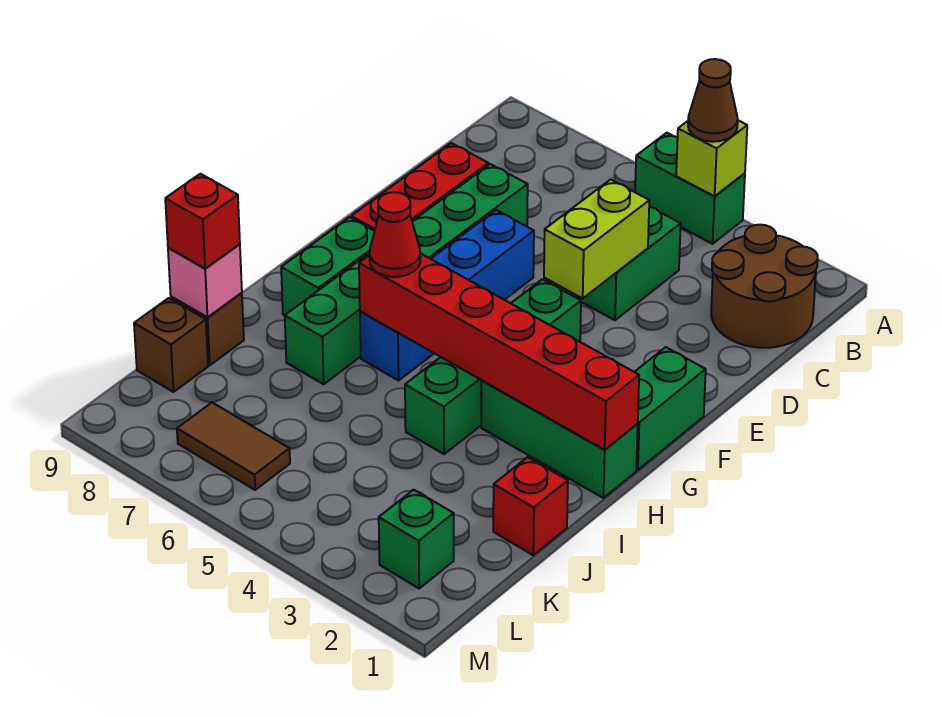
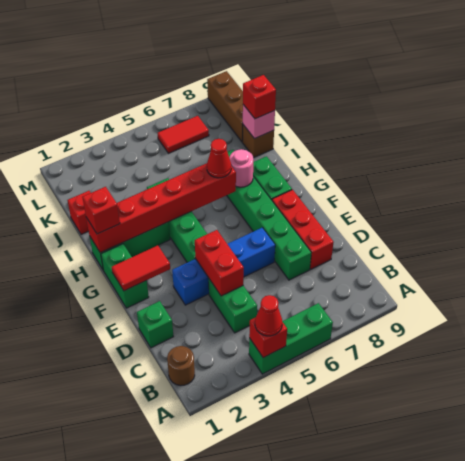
green brick A4:A5 level 1 -> green brick A4:A6 level 1
lime brick A4 level 2 -> red brick A4 level 2
brown cone A4 level 3 -> red cone A4 level 3
brown round brick B1:C2 level 1 -> brown round brick B1 level 1
lime brick D4:E4 level 2 -> red brick D4:E4 level 2
blue brick E6:H6 level 1 -> blue brick E3:E6 level 1
none -> red tile F1:F2 level 2
none -> red brick H1 level 3
none -> pink round brick H7 level 2
brown brick K9 level 1 -> brown brick K9:M9 level 1
green brick L2 level 1 -> green brick D1 level 1
brown tile L6:L7 level 1 -> red tile L6:L7 level 1

